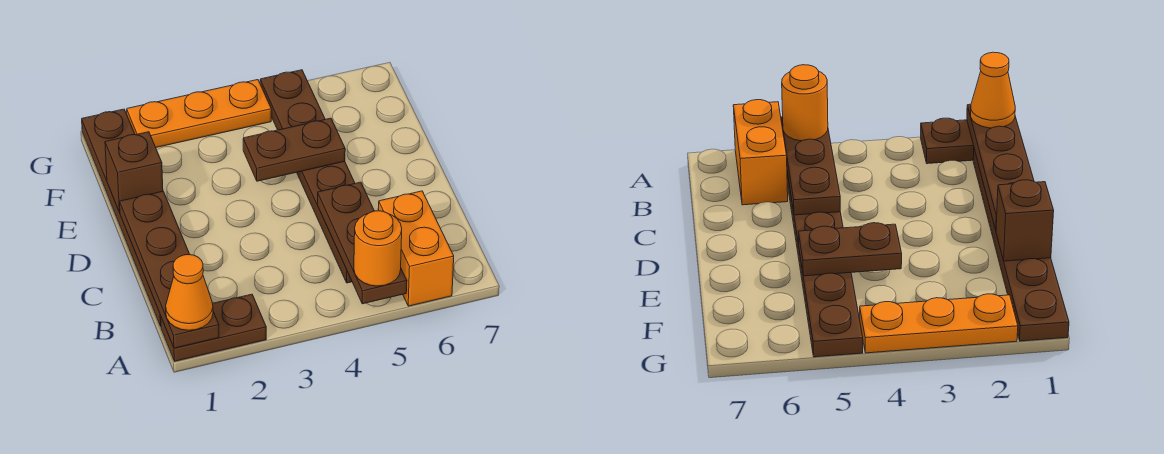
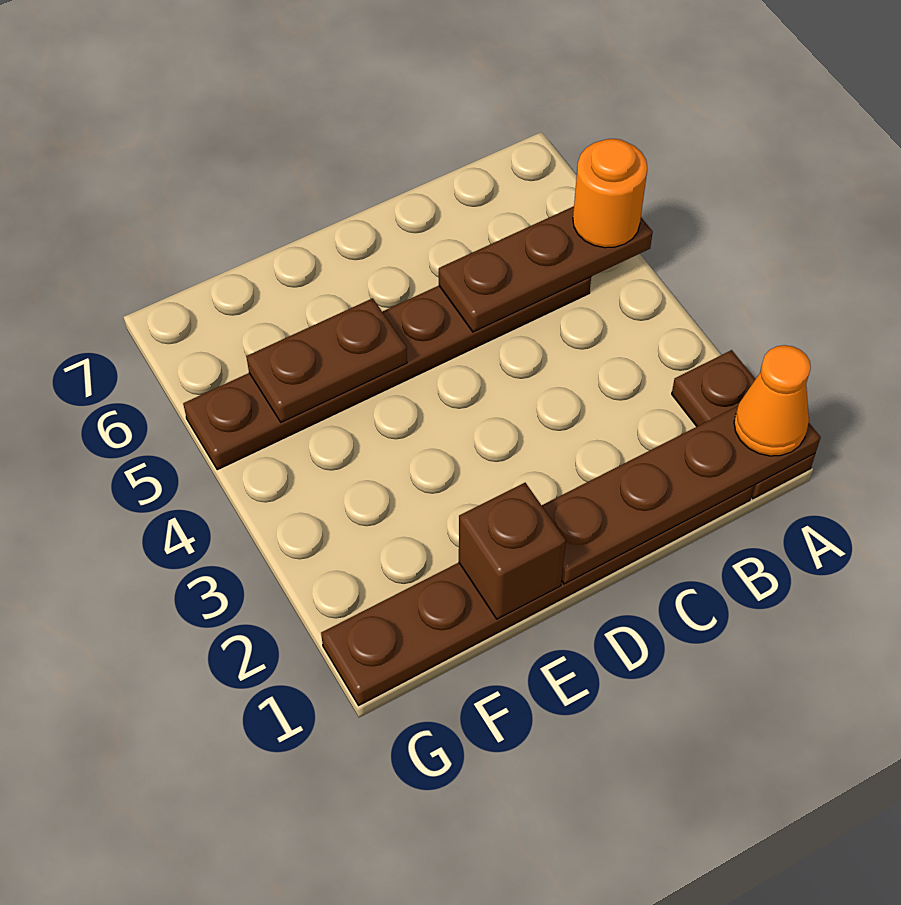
orange brick A6:B6 level 1 -> none
brown plate E4:E5 level 2 -> brown plate E5:F5 level 2
orange plate G2:G4 level 1 -> none

